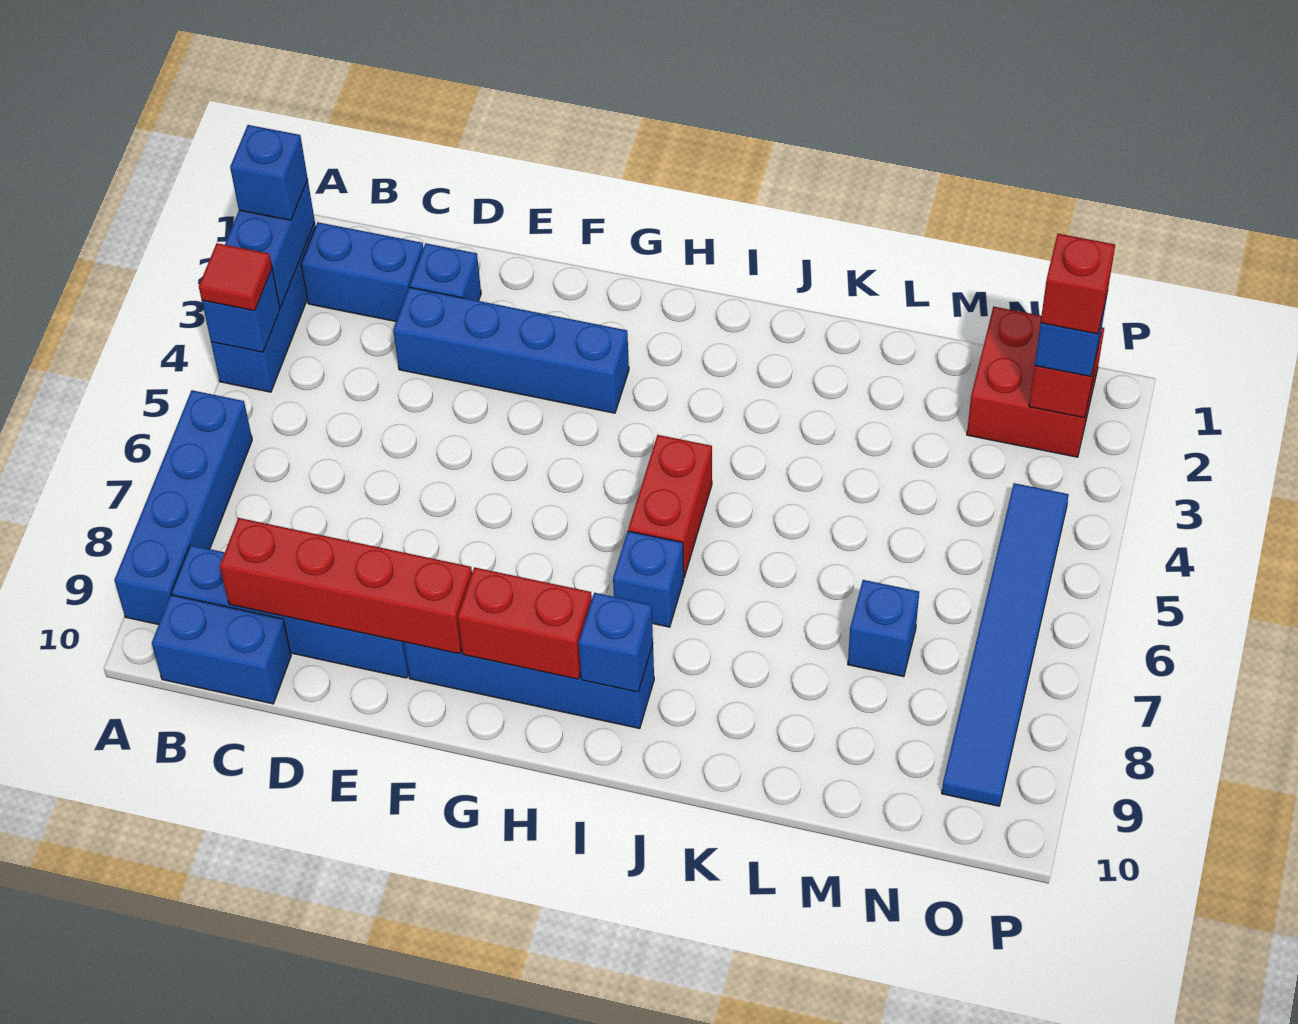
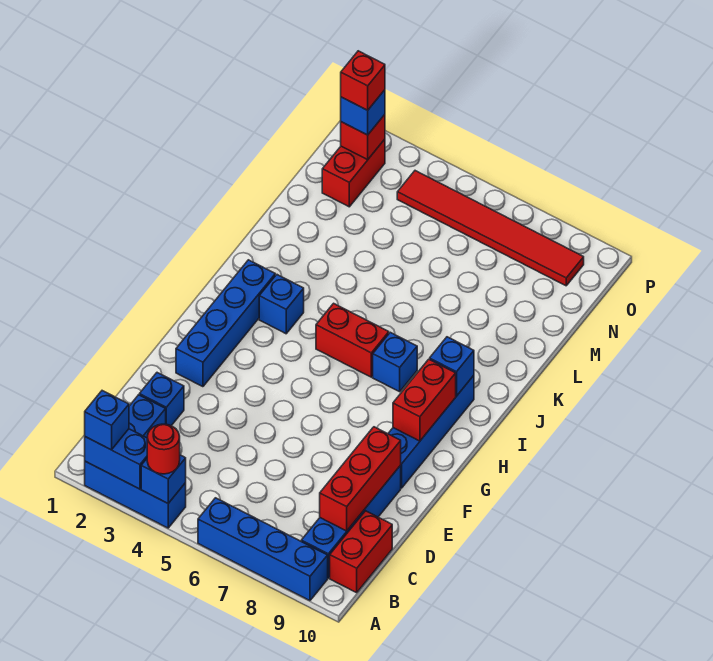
red tile A4 level 3 -> red round brick A4 level 3
blue brick B10:C10 level 1 -> red brick B10:C10 level 1
red brick C9:F9 level 2 -> red brick C9:E9 level 2
blue brick D3:G3 level 1 -> blue brick F2:I2 level 1
blue brick M7 level 1 -> blue brick I3 level 1
red brick N1:O2 level 1 -> red brick N2:O2 level 1
blue tile O4:O9 level 1 -> red tile O4:O9 level 1

